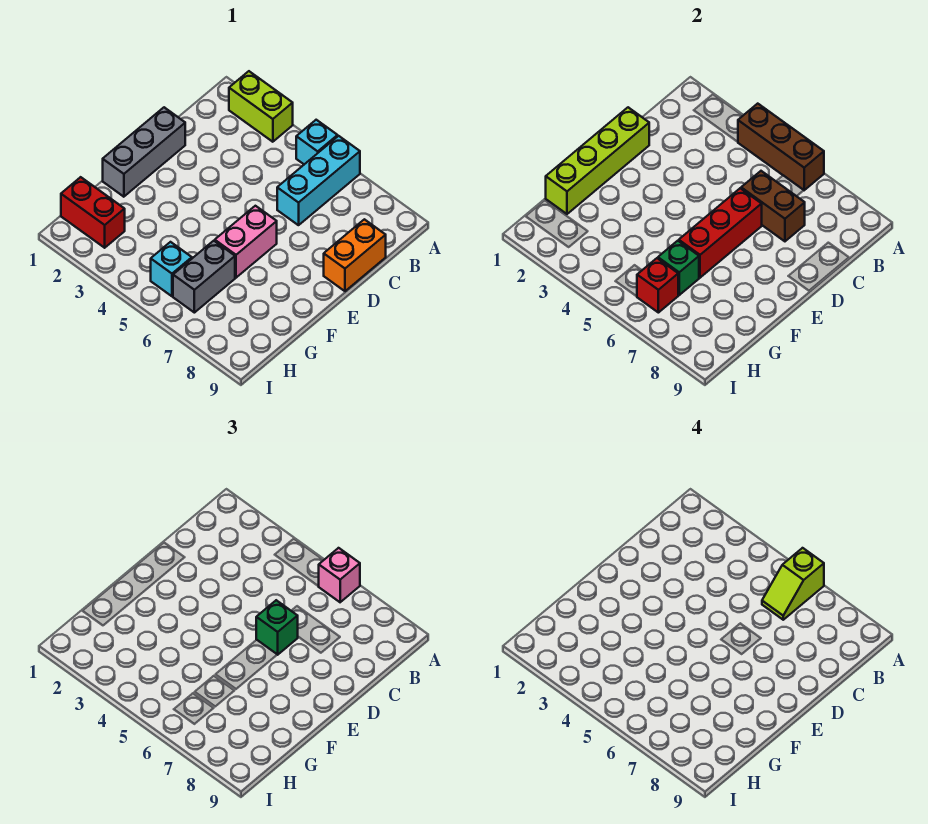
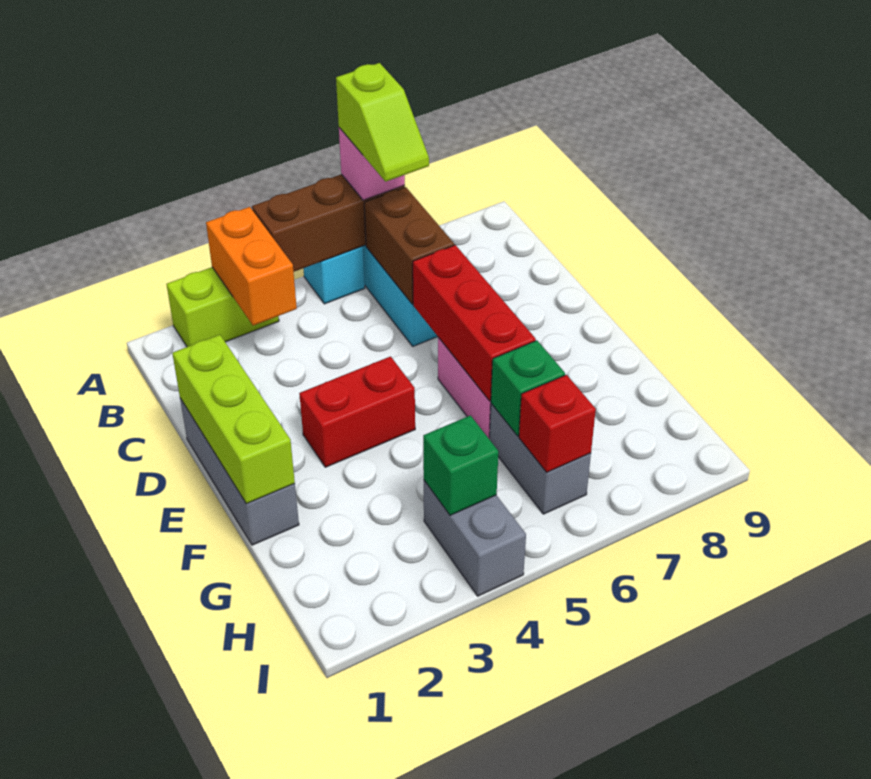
brown brick C6:C7 level 2 -> brown brick B6:C6 level 2
orange brick C9:D9 level 1 -> orange brick A3:B3 level 2
lime brick D1:G1 level 2 -> lime brick D1:F1 level 2
green brick D6 level 3 -> green brick H4 level 2
red brick H1:H2 level 1 -> red brick E3:E4 level 1
none -> grey brick H4:I4 level 1
cyan brick H5 level 1 -> none

